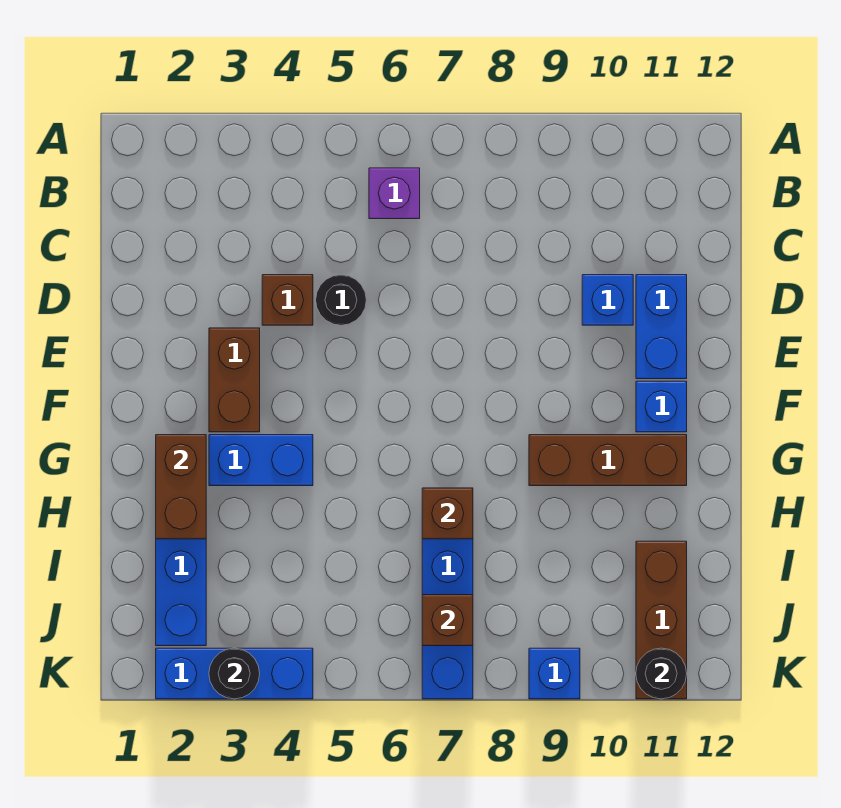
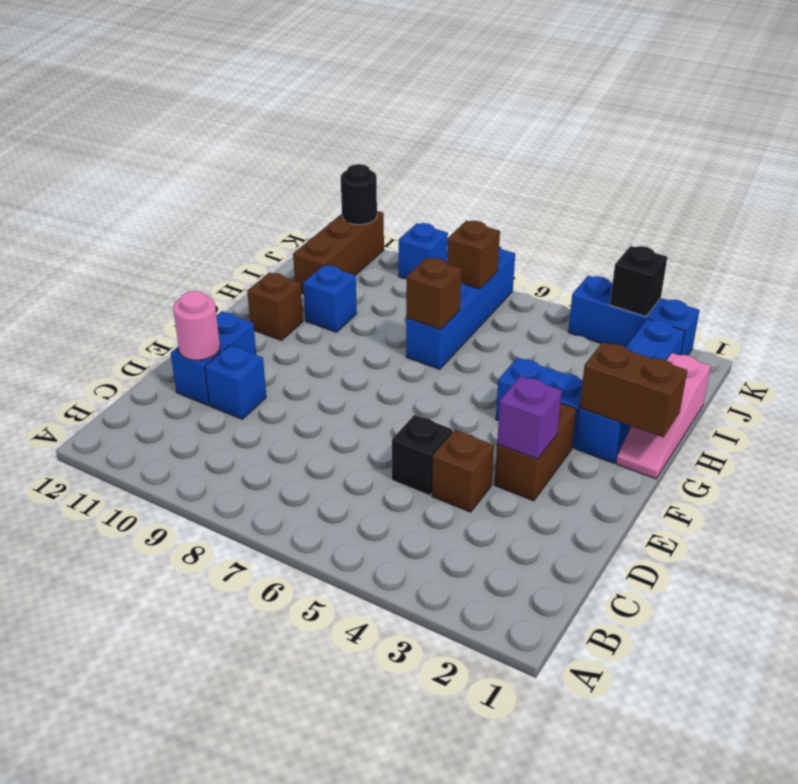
purple brick B6 level 1 -> purple brick E3 level 2
black round brick D5 level 1 -> black brick D5 level 1
none -> pink round brick D11 level 2
blue brick F11 level 1 -> blue brick H10 level 1
none -> pink slope G1:I1 level 1 top I
brown brick G2:H2 level 2 -> brown brick G1:G2 level 2
brown brick G9:G11 level 1 -> brown brick G11 level 1
black round brick K3 level 2 -> black brick K3 level 2

